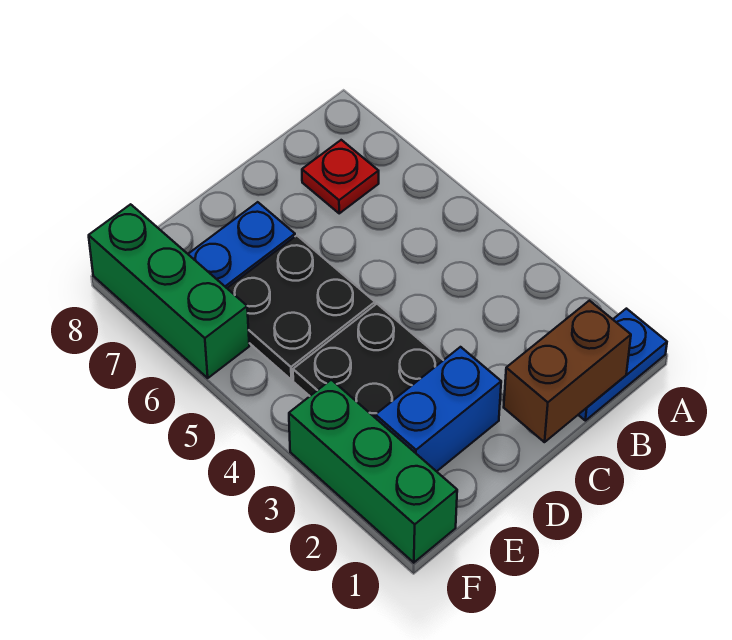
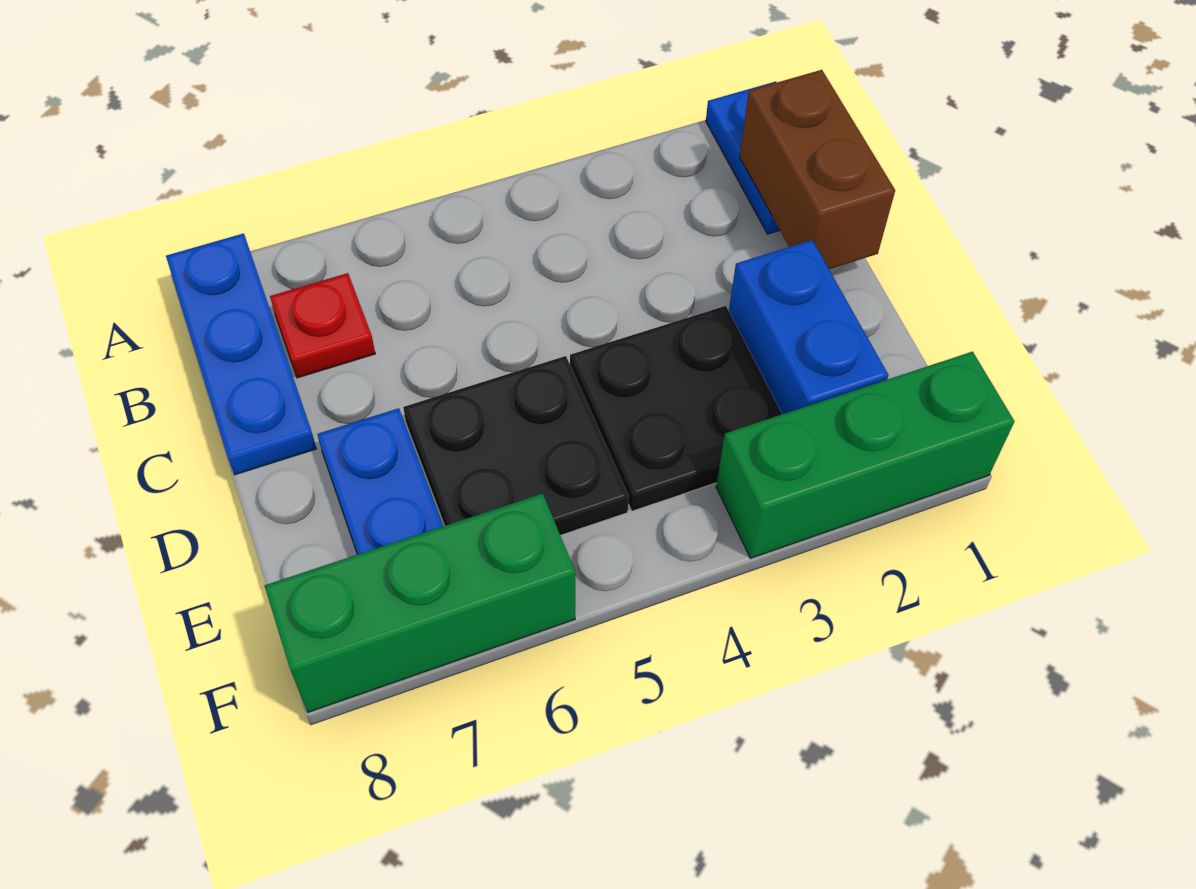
none -> blue plate A8:C8 level 1

